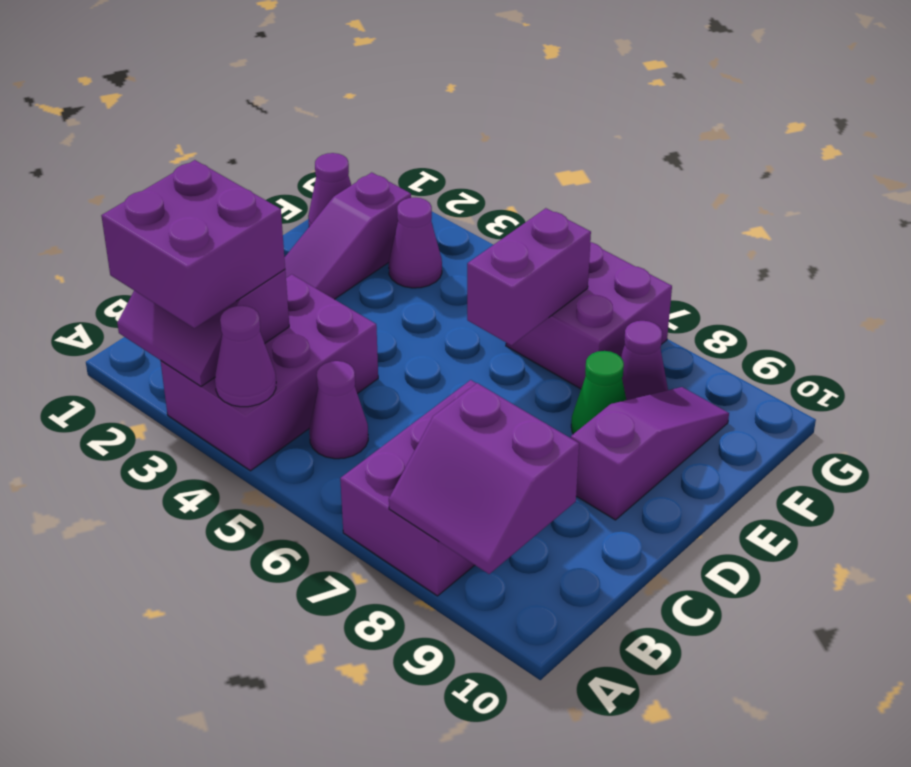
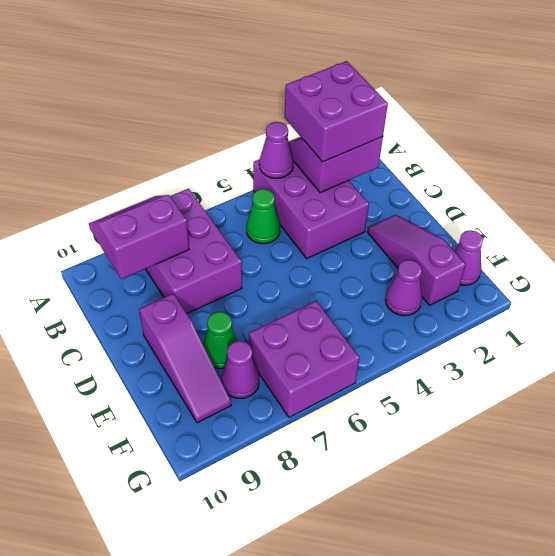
purple cone B5 level 1 -> green cone B5 level 1
purple brick E6:F6 level 2 -> none

